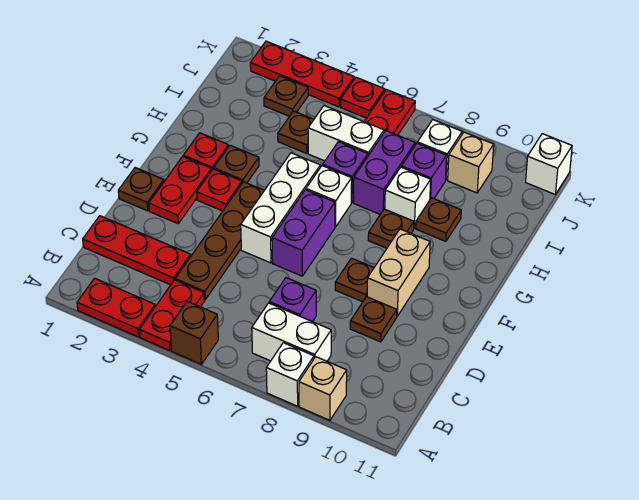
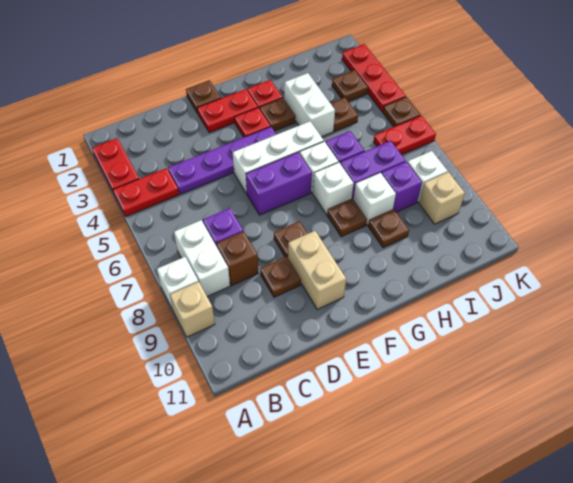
brown brick A5 level 1 -> brown brick C8 level 1
red plate C1:C3 level 1 -> none
brown plate C4:F4 level 1 -> purple plate C4:F4 level 1
tan brick E9:F9 level 1 -> tan brick E9:E10 level 1
white brick I5:I6 level 1 -> white brick H3:H4 level 1
red plate K5 level 1 -> brown plate K5 level 1
white brick K11 level 1 -> white brick G7 level 1

